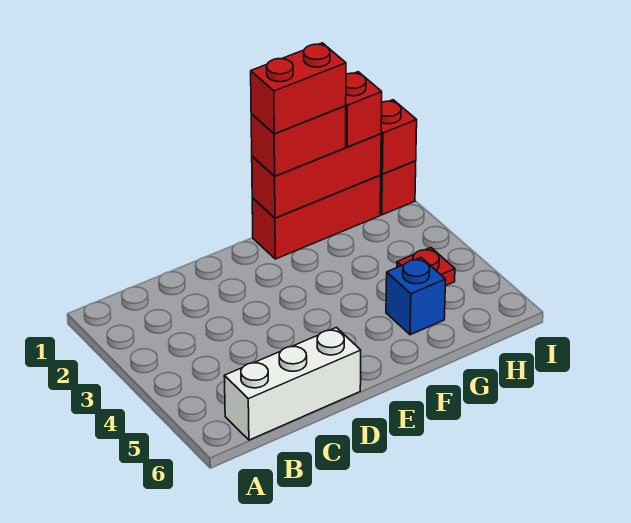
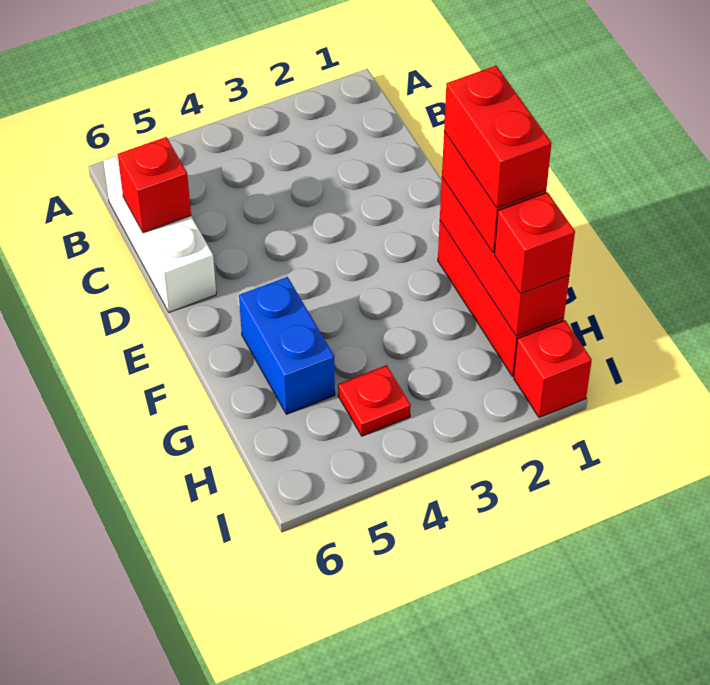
blue brick G5 level 1 -> blue brick F5:G5 level 1
red brick I1 level 2 -> red brick C6 level 2

